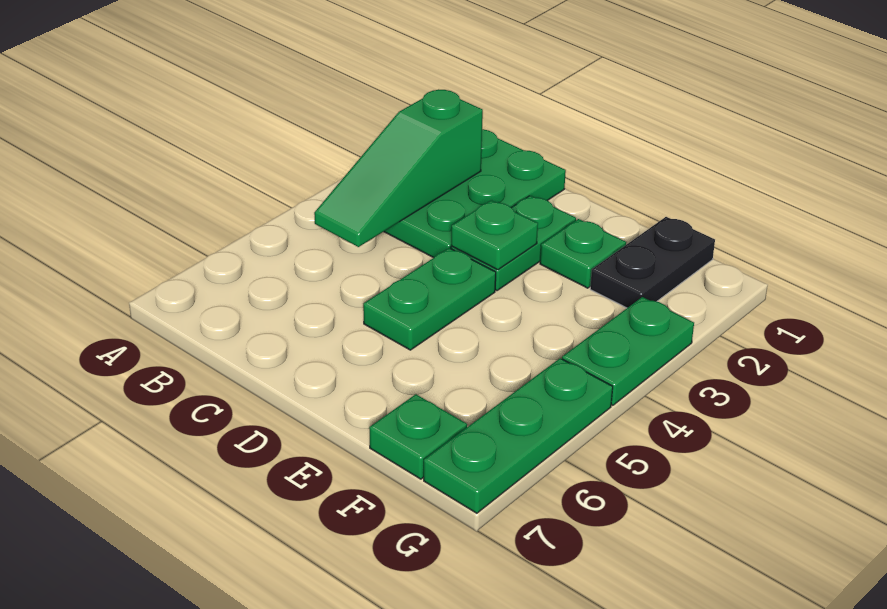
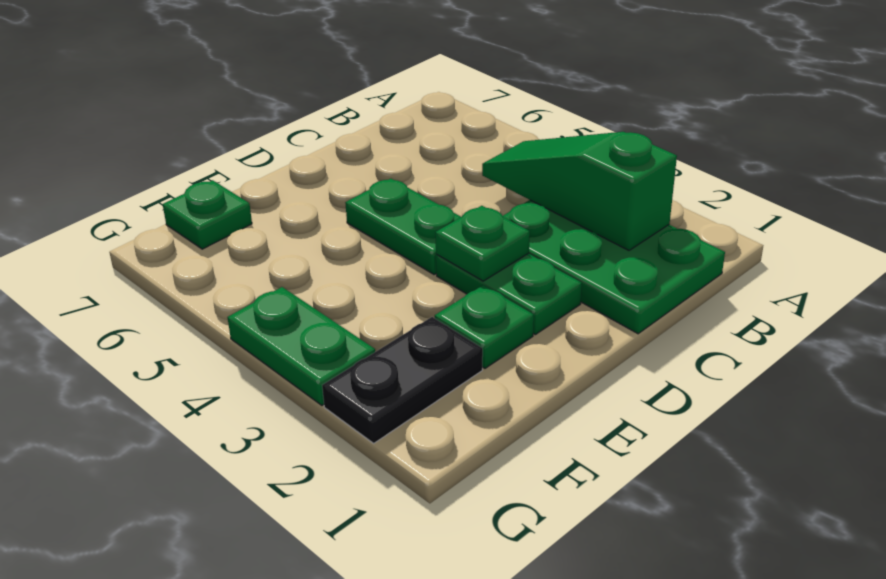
black plate F1:F2 level 1 -> black plate F2:G2 level 1
green plate G5:G7 level 1 -> none

